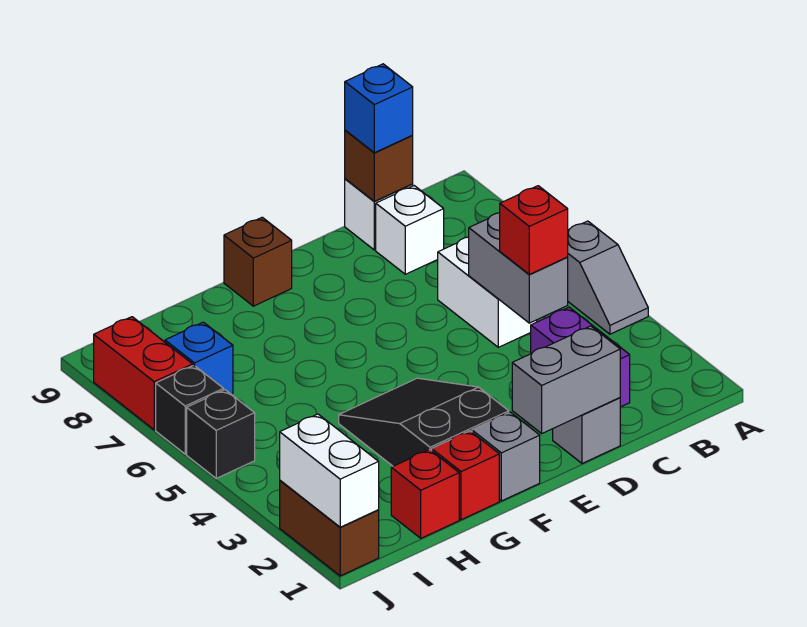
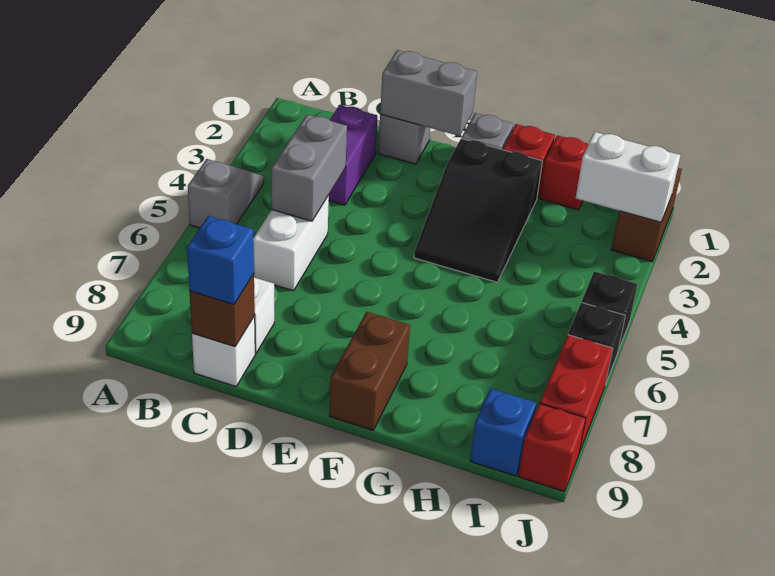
red brick C4 level 3 -> red brick J9 level 1
brown brick F9 level 1 -> brown brick F8:F9 level 1
blue brick I7 level 1 -> blue brick I9 level 1
white brick J1:J2 level 2 -> white brick I2:J2 level 2

